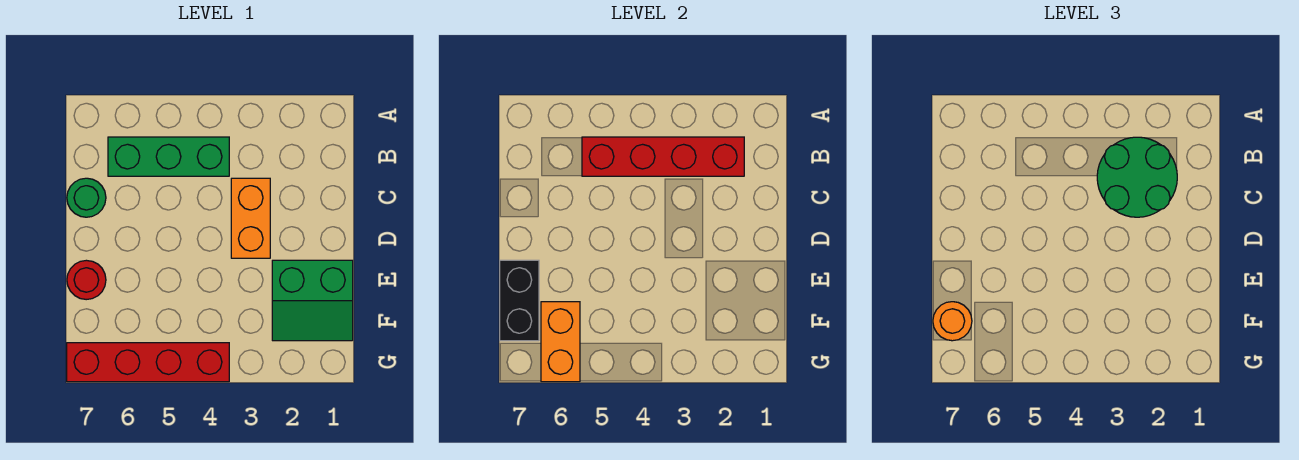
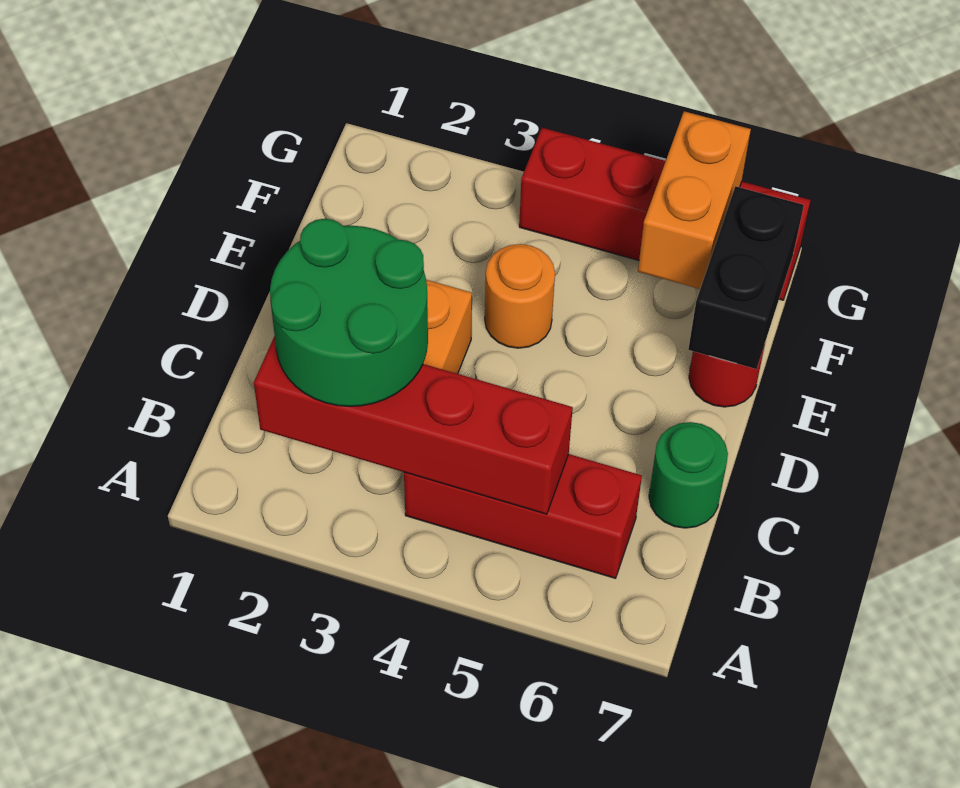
green brick B4:B6 level 1 -> red brick B4:B6 level 1
green slope E1:F2 level 1 top E -> none
orange round brick F7 level 3 -> orange round brick E4 level 1

